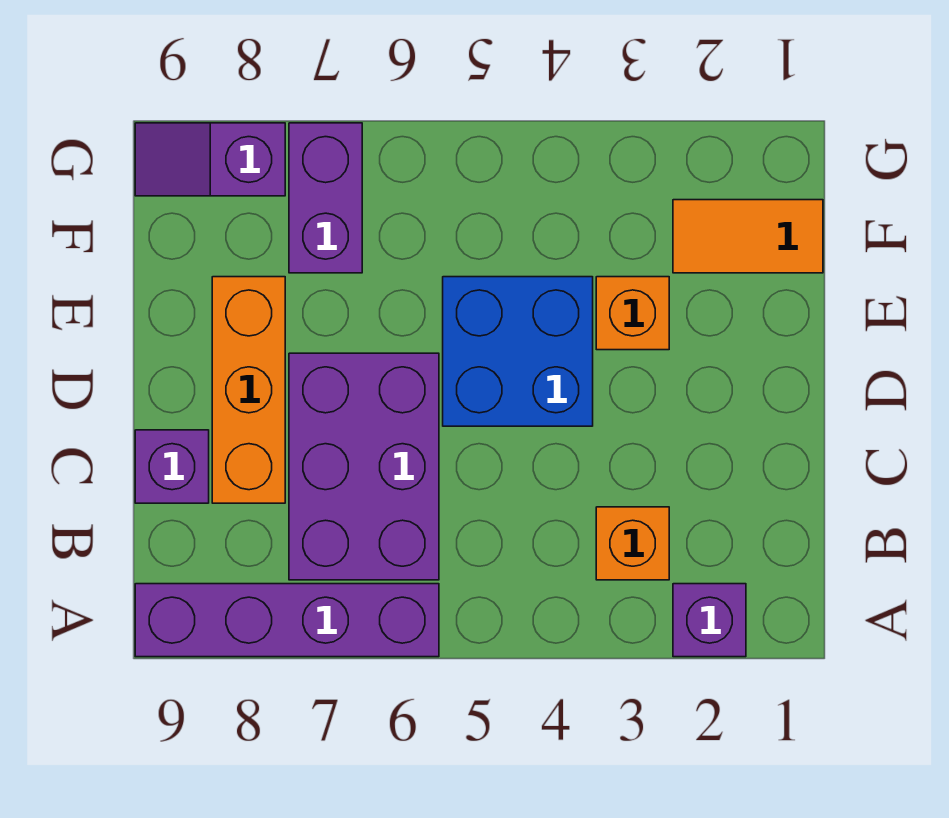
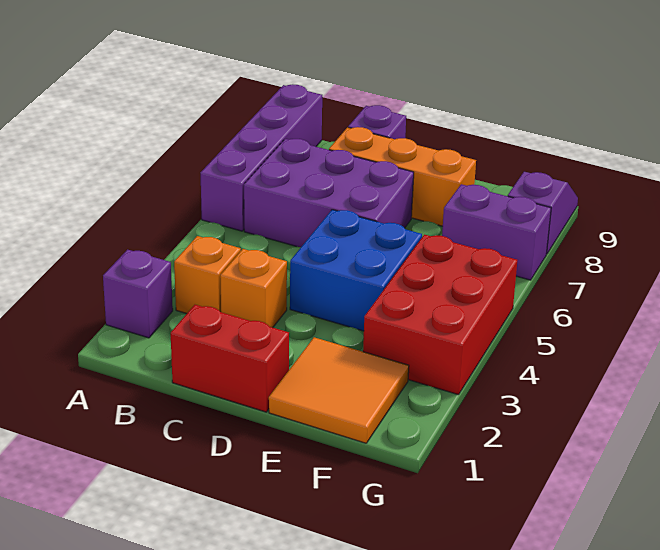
none -> red brick C1:D1 level 1
orange brick E3 level 1 -> orange brick C3 level 1
orange tile F1:F2 level 1 -> orange tile E1:F2 level 1
none -> red brick F3:G5 level 1

